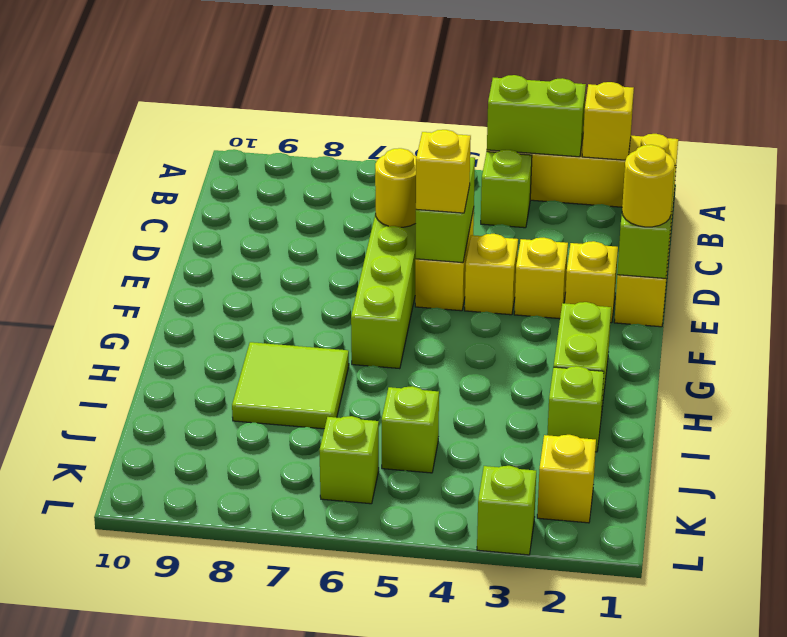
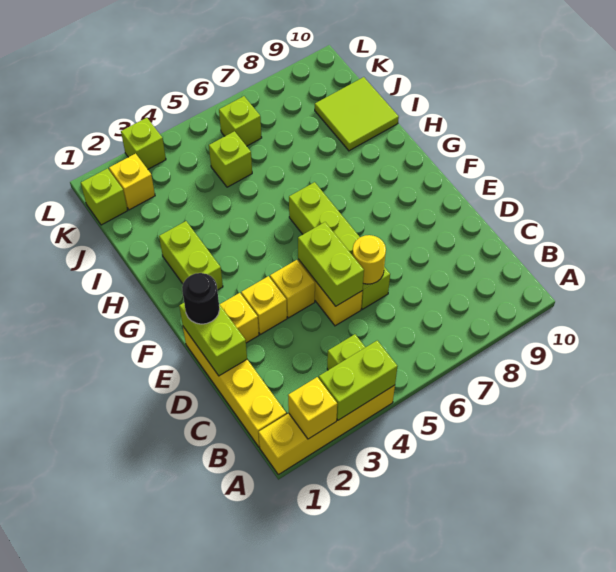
yellow round brick E1 level 3 -> black round brick E1 level 3
yellow brick E5 level 3 -> none
lime tile H7:I8 level 1 -> lime tile I9:J10 level 1
lime brick I2 level 1 -> lime brick K1 level 1

